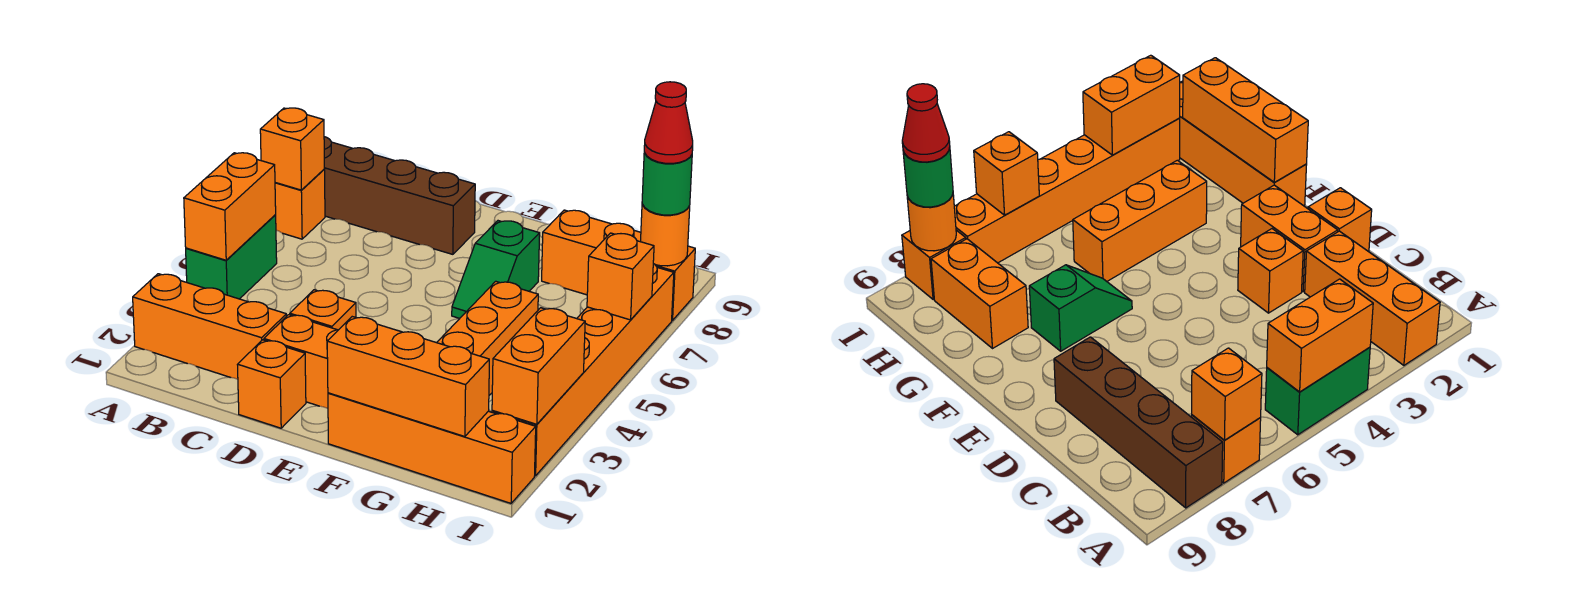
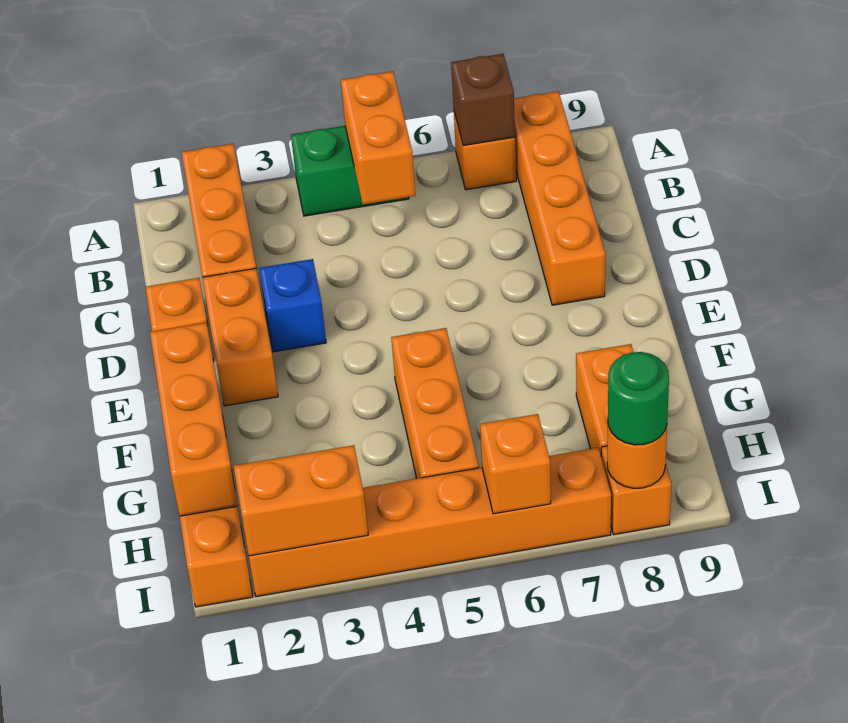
orange brick A4:A5 level 2 -> orange brick A5:B5 level 2
orange brick A7 level 2 -> brown brick A7 level 2
brown brick A8:D8 level 1 -> orange brick A8:D8 level 1
orange brick D3 level 1 -> blue brick D3 level 1
green slope F6:F7 level 1 top 7 -> none
orange brick G3:G5 level 1 -> orange brick F5:H5 level 1
red cone I8 level 4 -> none

